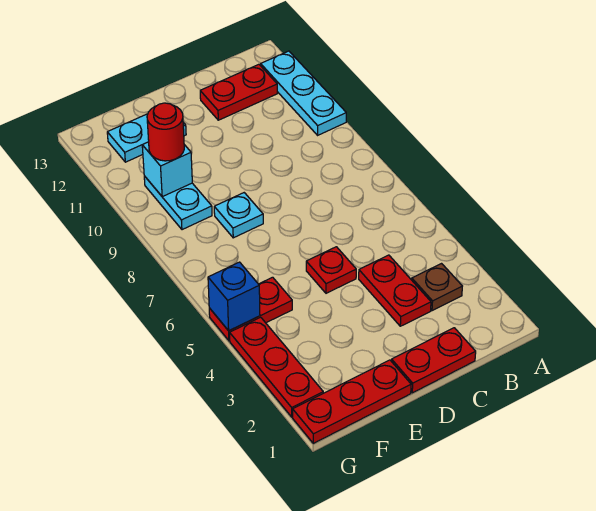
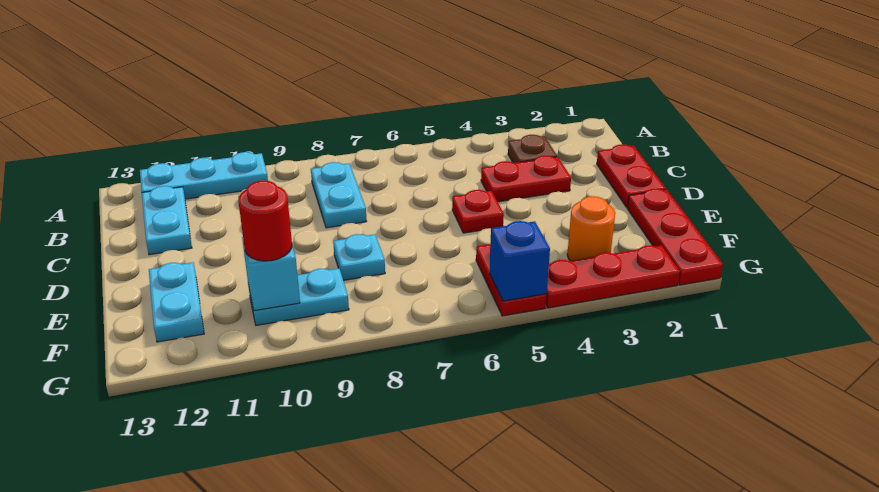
none -> cyan plate B8:C8 level 1
red plate B12:C12 level 1 -> cyan plate B12:C12 level 1
none -> orange round brick F3 level 1

